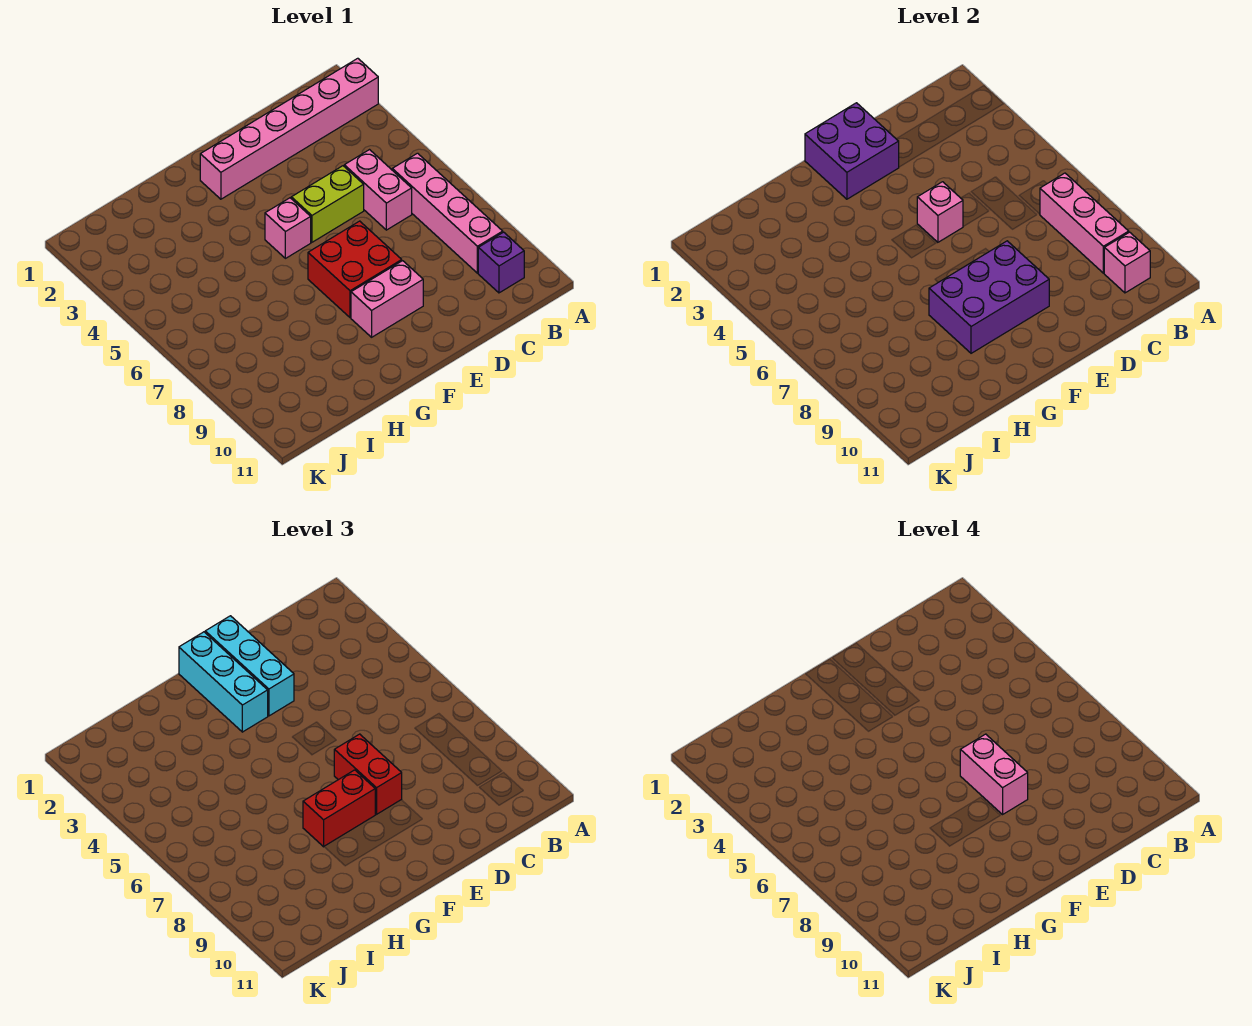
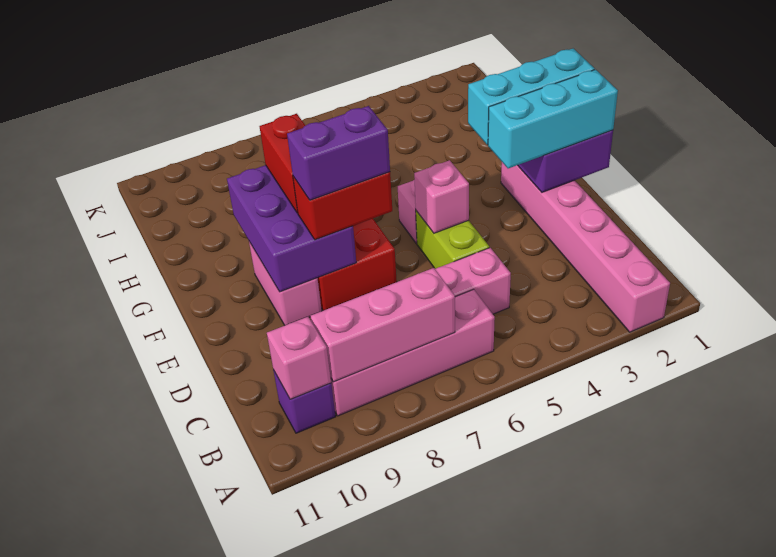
pink brick E7:E8 level 4 -> purple brick E7:E8 level 4

